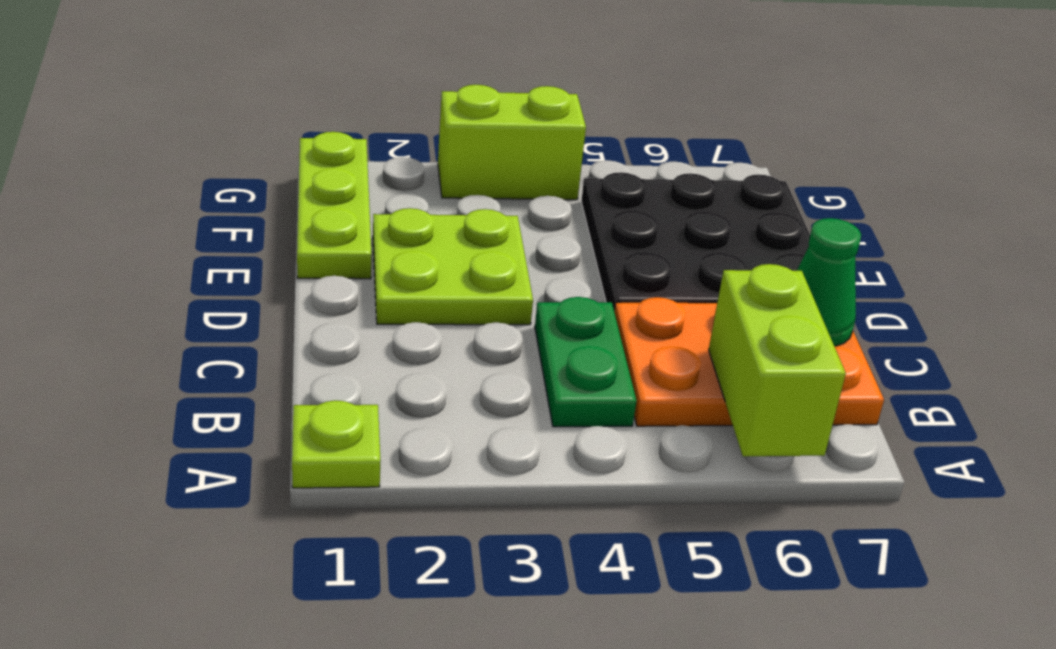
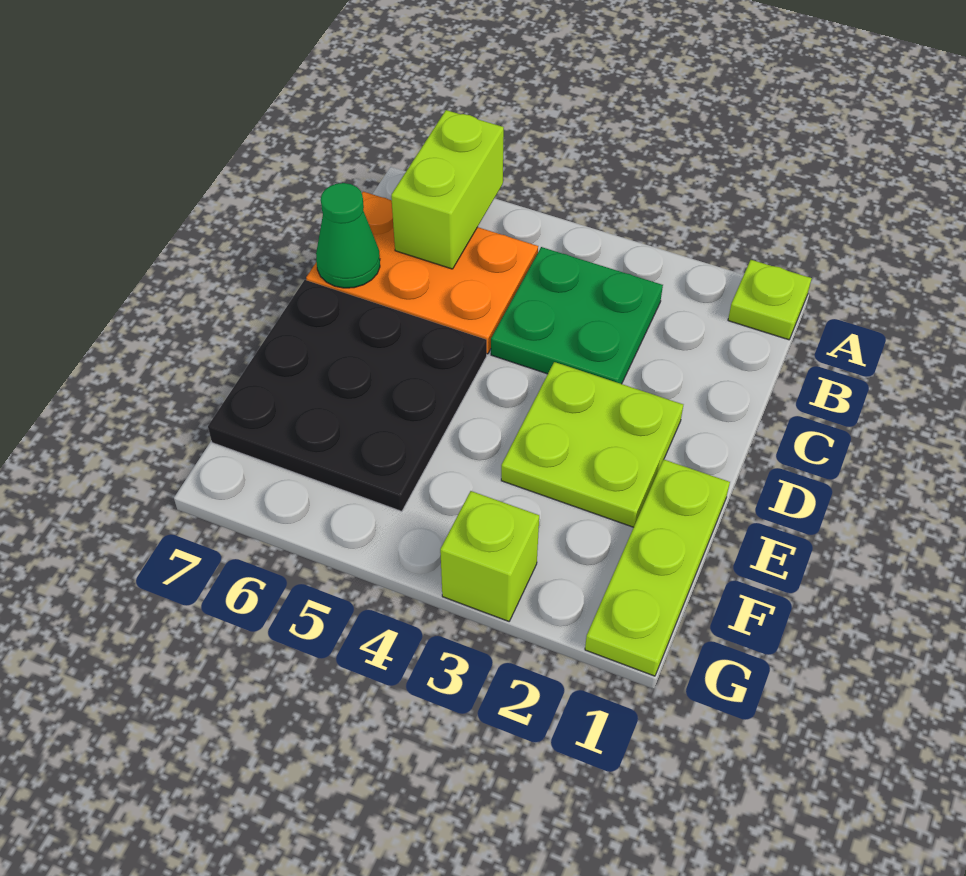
green plate B4:C4 level 1 -> green plate B3:C4 level 1
lime brick G3:G4 level 1 -> lime brick G3 level 1

